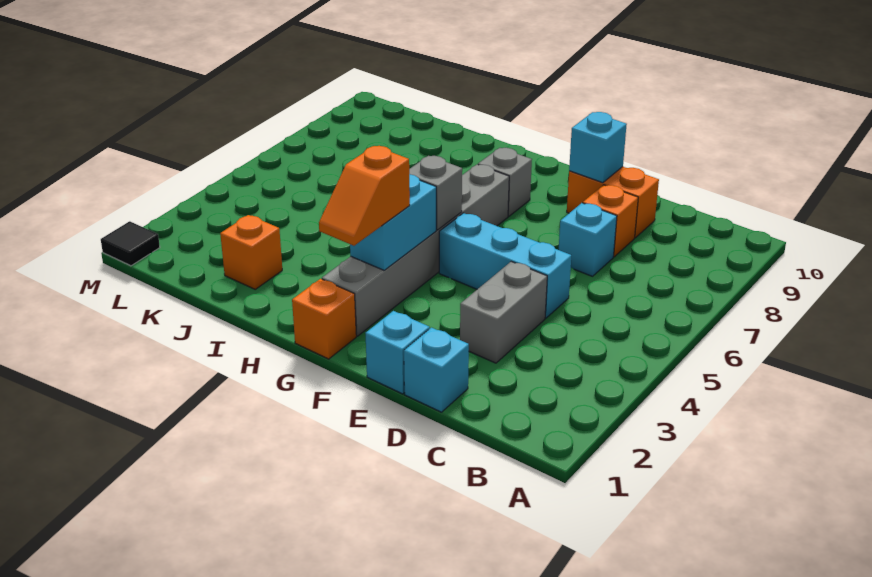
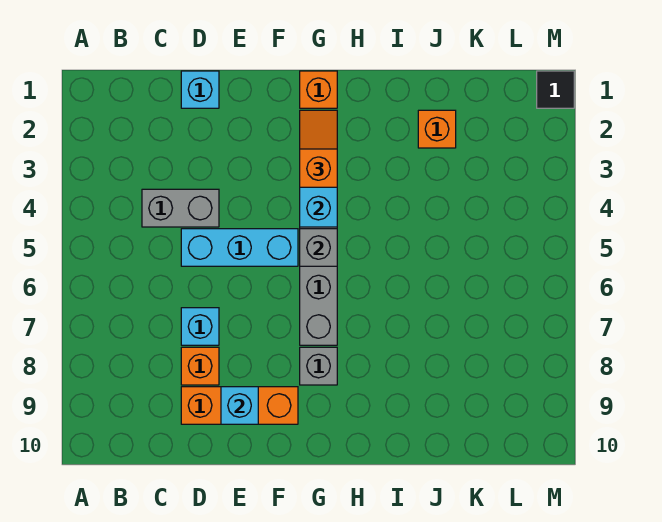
grey brick D3:D4 level 1 -> grey brick C4:D4 level 1
orange brick D9:E9 level 1 -> orange brick D9:F9 level 1
cyan brick E1 level 1 -> none

